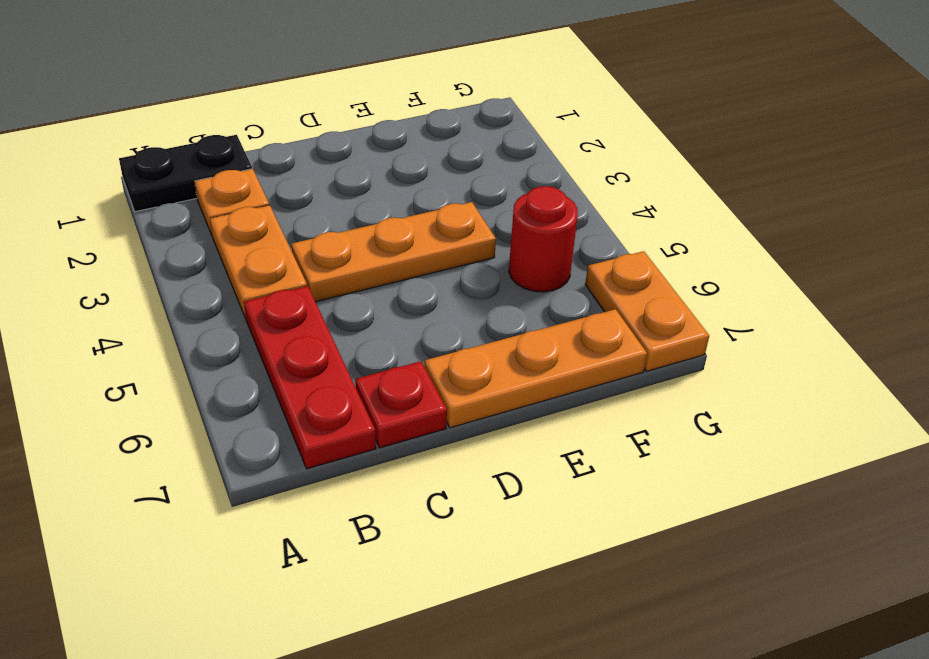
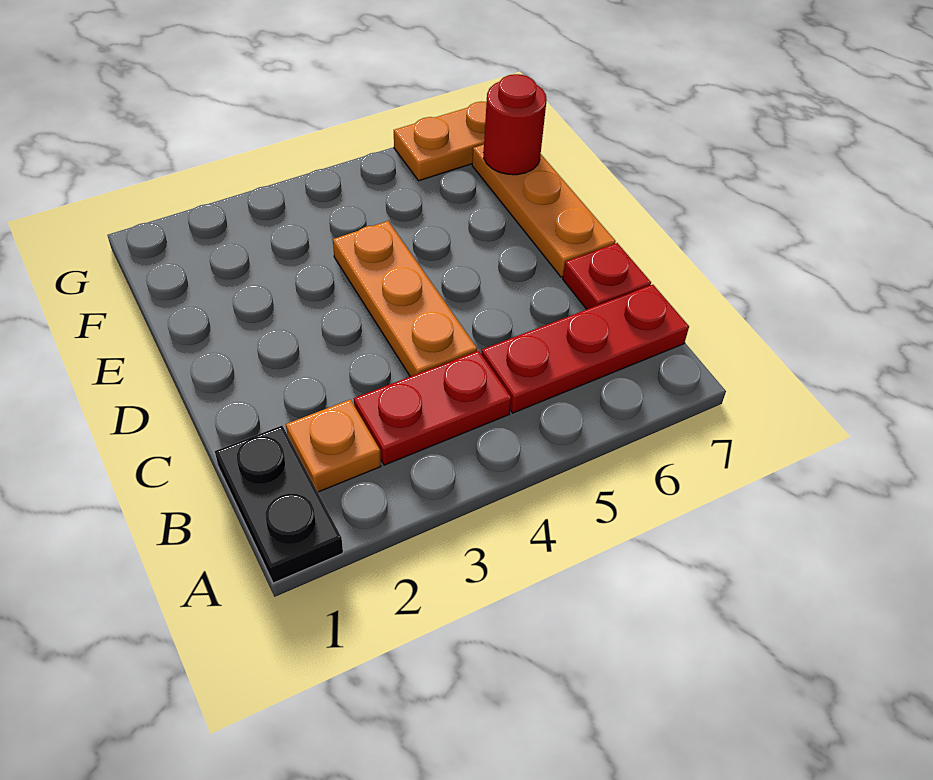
orange plate B3:B4 level 1 -> red plate B3:B4 level 1
red round brick F5 level 1 -> red round brick F7 level 2

